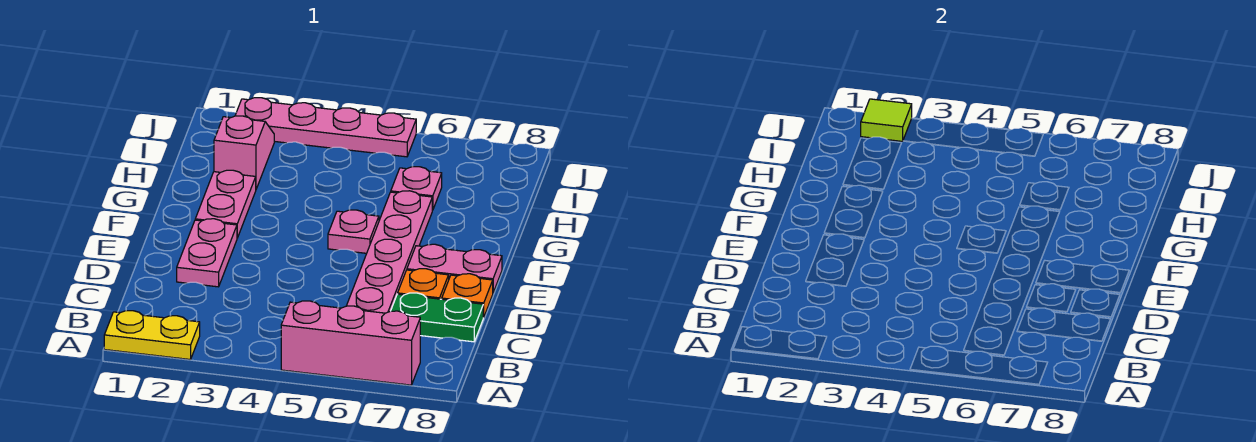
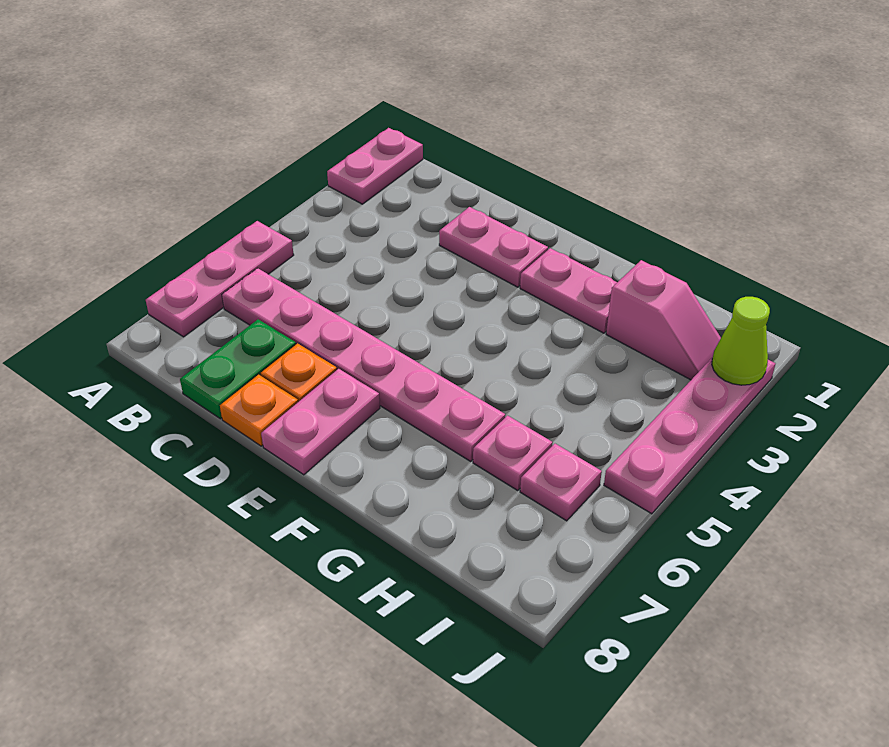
yellow plate A1:A2 level 1 -> pink plate A1:A2 level 1
pink brick A5:A7 level 1 -> pink plate A5:A7 level 1
pink plate F5 level 1 -> pink plate I6 level 1
lime tile J2 level 2 -> lime cone J2 level 2

